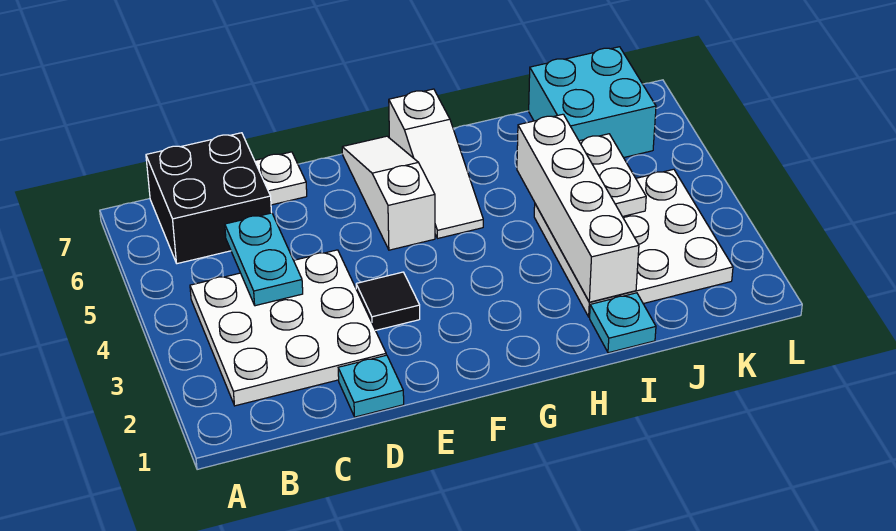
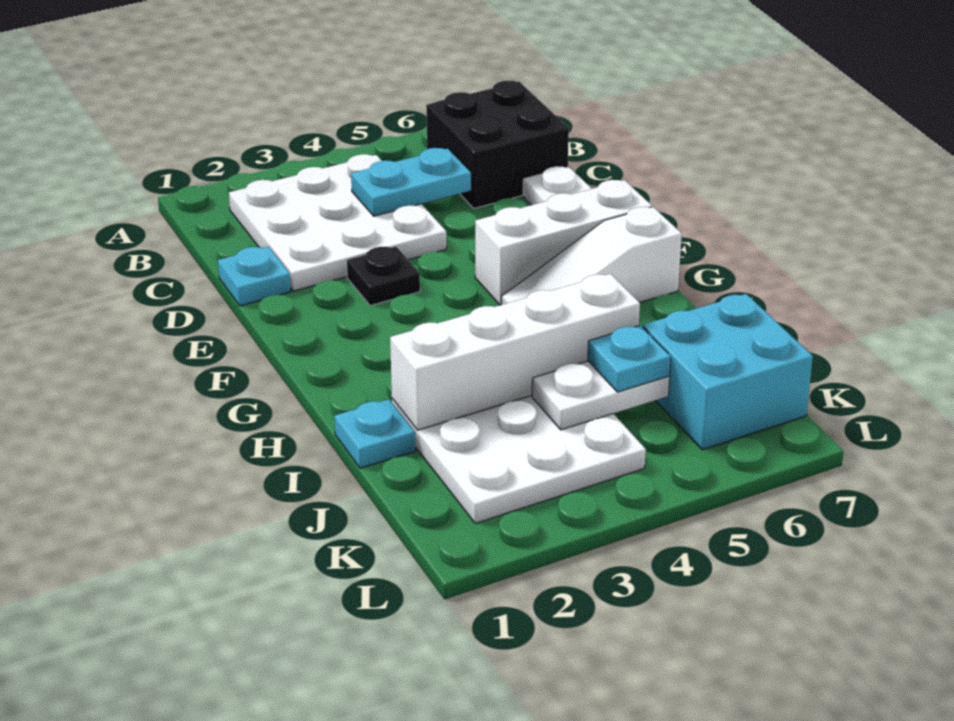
black tile E3 level 1 -> black plate E3 level 1
white slope F5:F7 level 1 top 5 -> white brick F5:F7 level 1
none -> cyan plate J5 level 3

